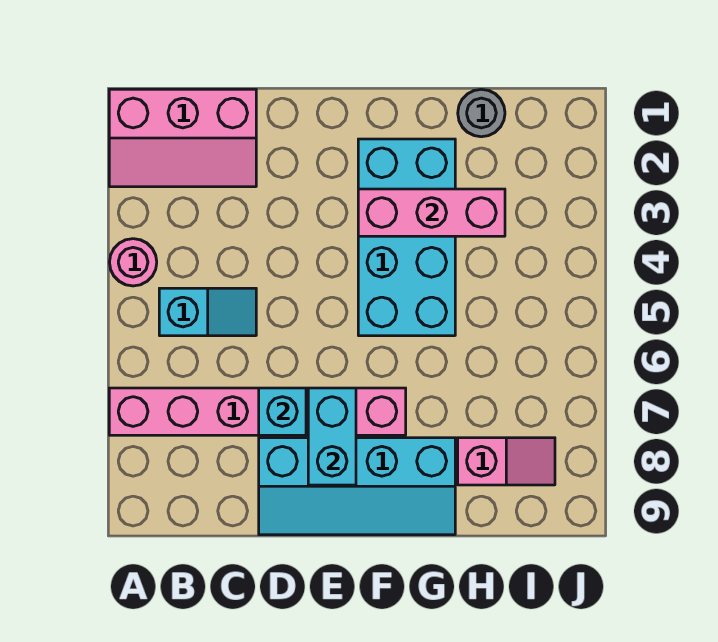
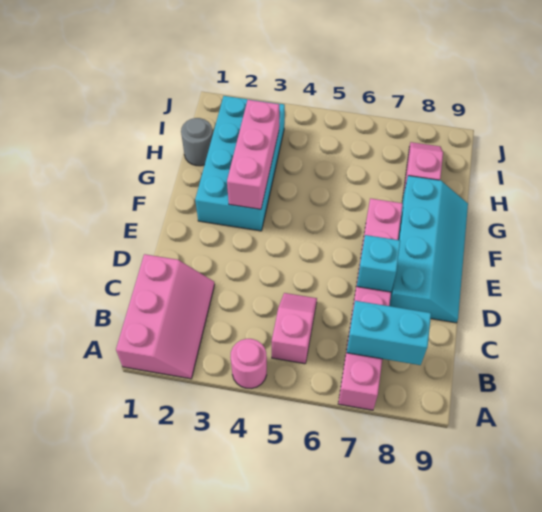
cyan slope B5:C5 level 1 top B -> pink slope B5:C5 level 1 top B
cyan brick E7:E8 level 2 -> cyan brick B7:B8 level 2
cyan brick F2:G5 level 1 -> cyan brick F2:I3 level 1

